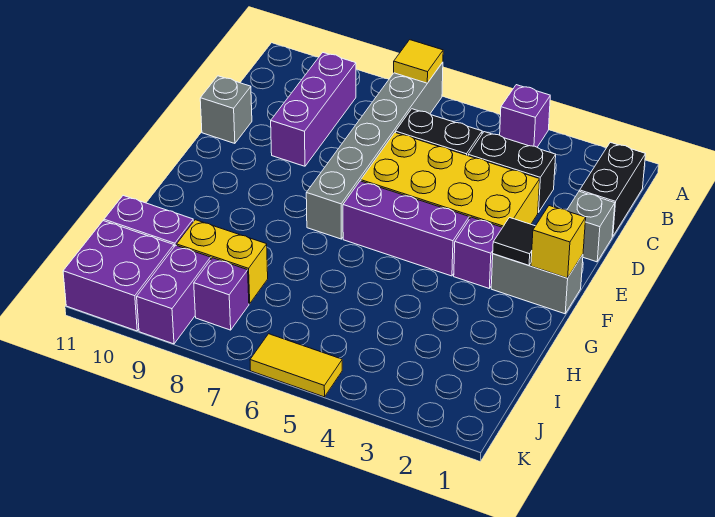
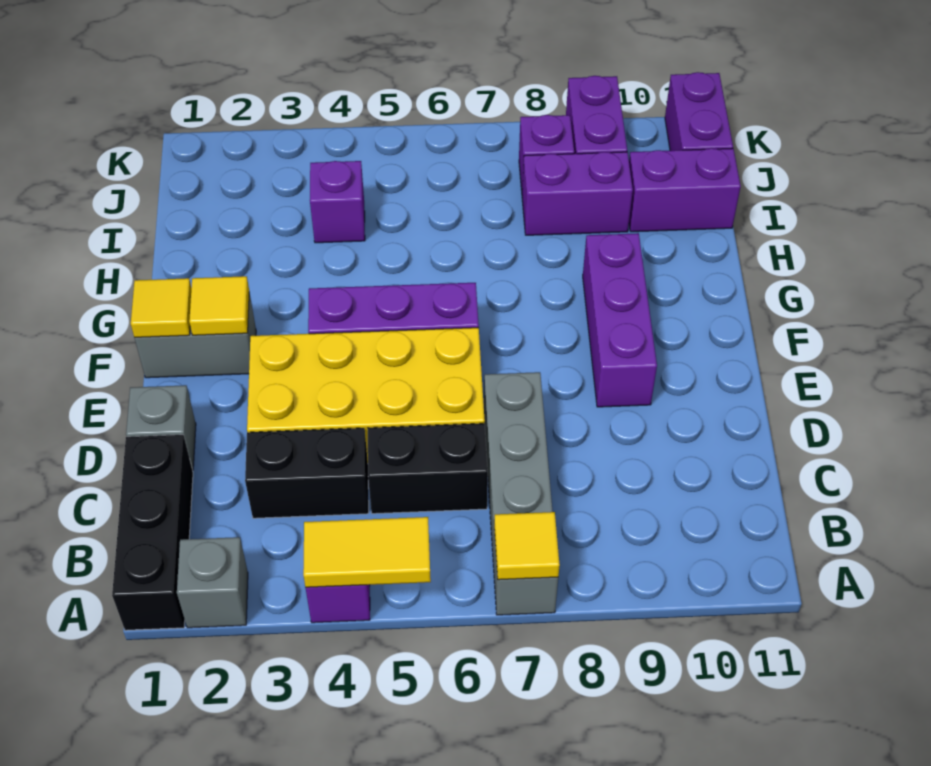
grey brick A7:F7 level 1 -> grey brick A7:D7 level 1
black brick B1:C1 level 1 -> black brick A1:C1 level 1
purple brick B9:D9 level 1 -> purple brick E9:G9 level 1
grey brick D11 level 1 -> grey brick A2 level 1
yellow brick F1 level 2 -> yellow tile F1 level 2
black tile F2 level 2 -> yellow tile F2 level 2
purple brick F3 level 1 -> purple brick I4 level 1
yellow brick I8:I9 level 1 -> purple brick I8:I9 level 1
purple brick J10:K11 level 1 -> purple brick J11:K11 level 1
yellow tile K5:K6 level 1 -> yellow tile A4:A5 level 2

